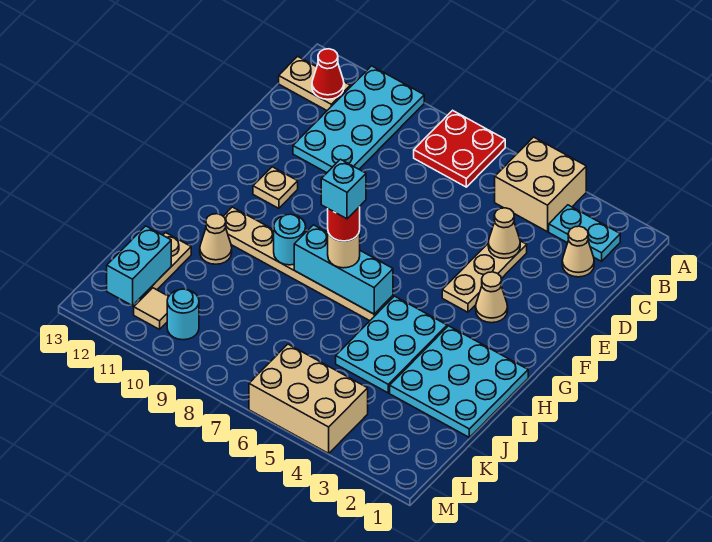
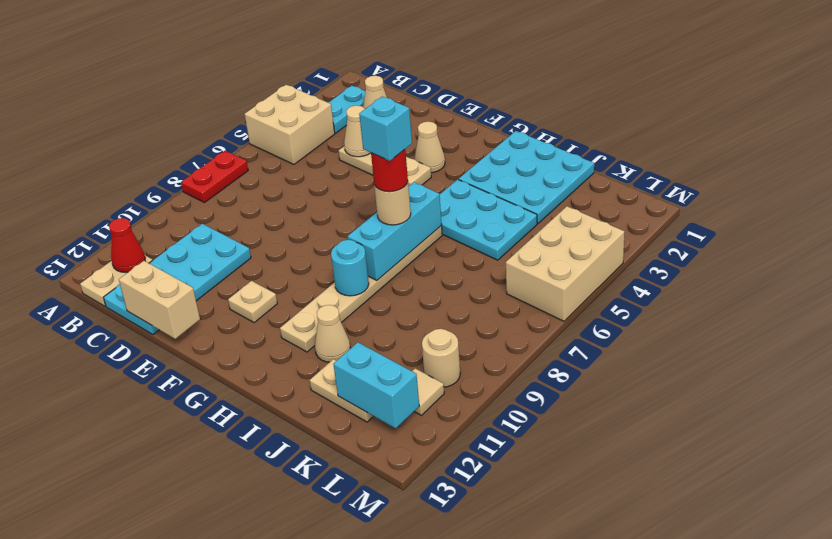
red plate A7:B8 level 1 -> red plate A7:A8 level 1
cyan plate A10:D11 level 1 -> cyan plate C10:D13 level 1
none -> tan brick D13:E13 level 2
cyan round brick L10 level 1 -> tan round brick L10 level 1

